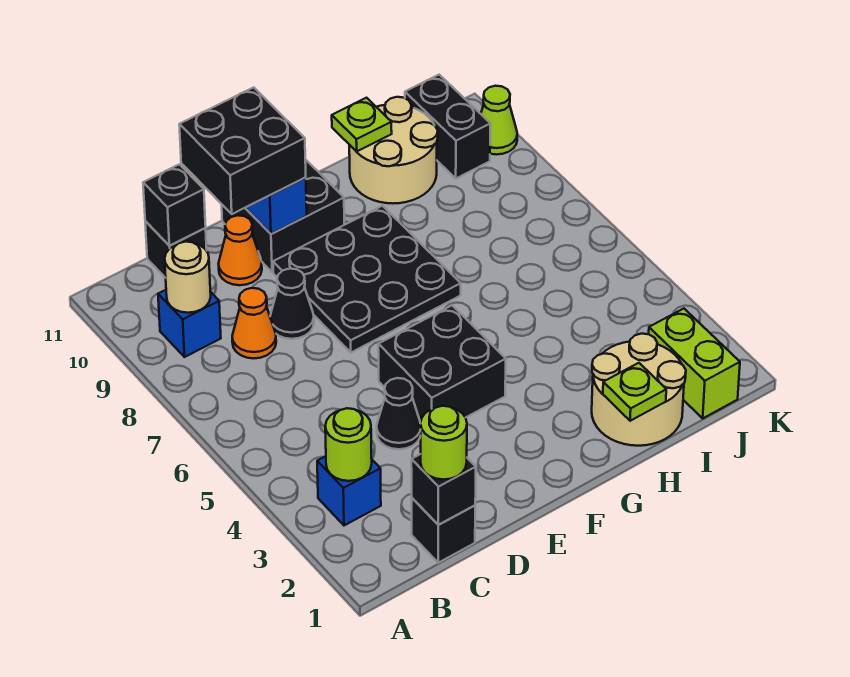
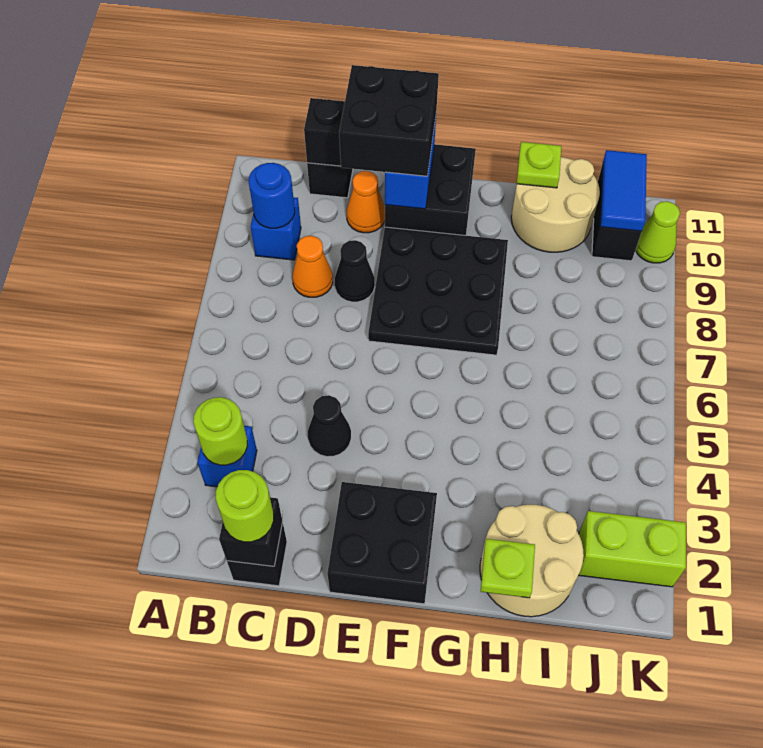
tan round brick B9 level 2 -> blue round brick B9 level 2
black brick E4:F5 level 1 -> black brick E1:F2 level 1
lime brick J1:J2 level 1 -> lime brick J2:K2 level 1
none -> blue tile J10:J11 level 2

